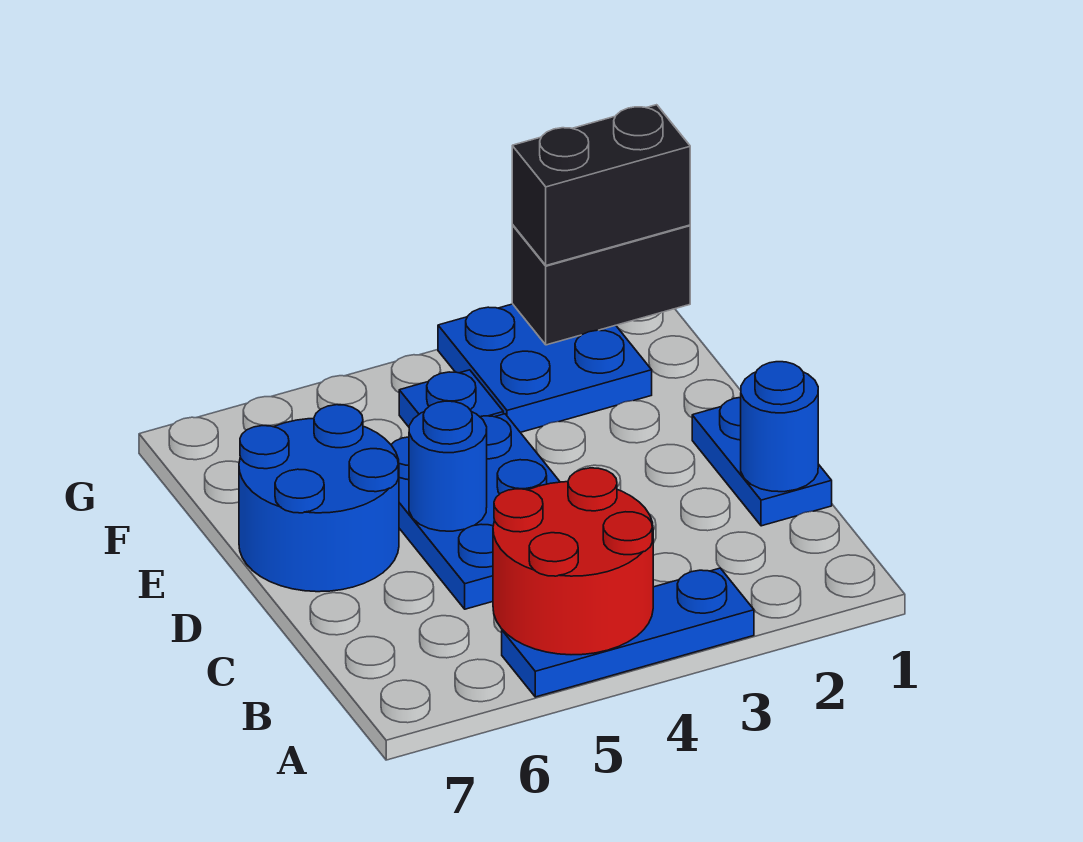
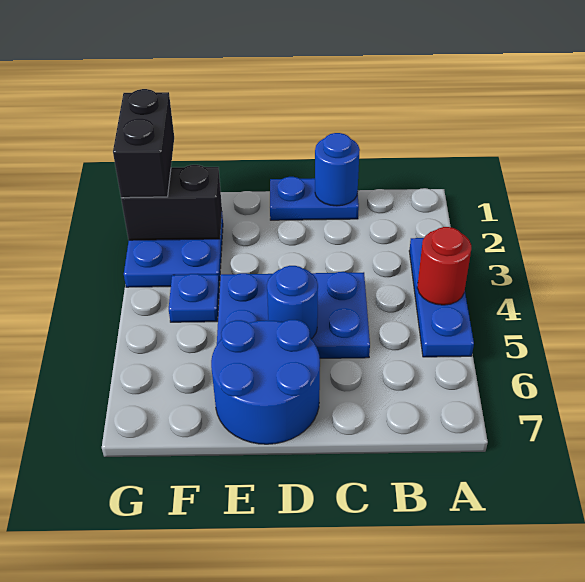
red round brick A4:B5 level 2 -> red round brick A4 level 2
black brick G1:G2 level 2 -> black brick F2:G2 level 2

